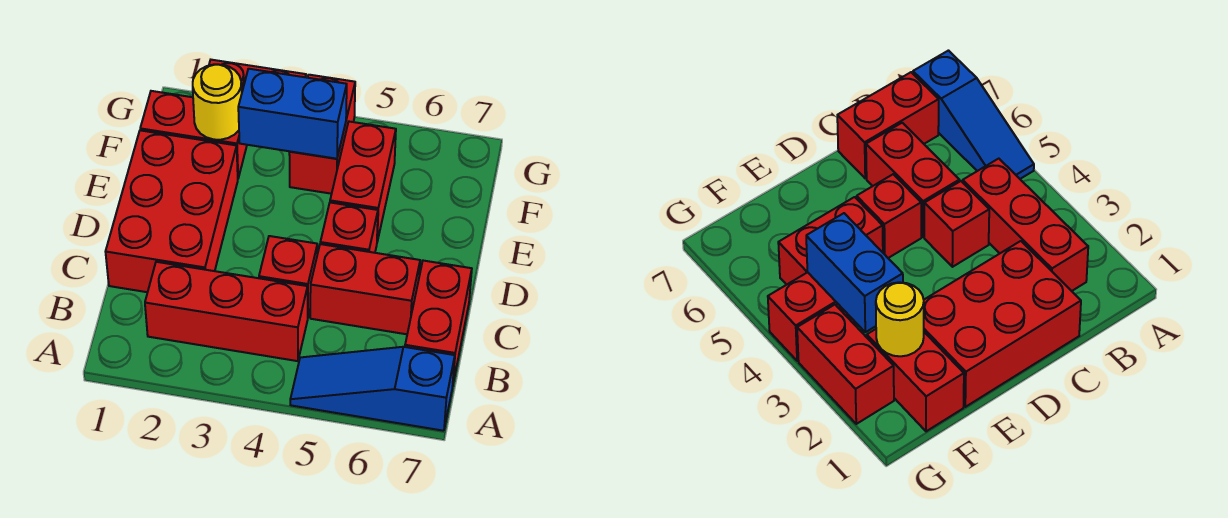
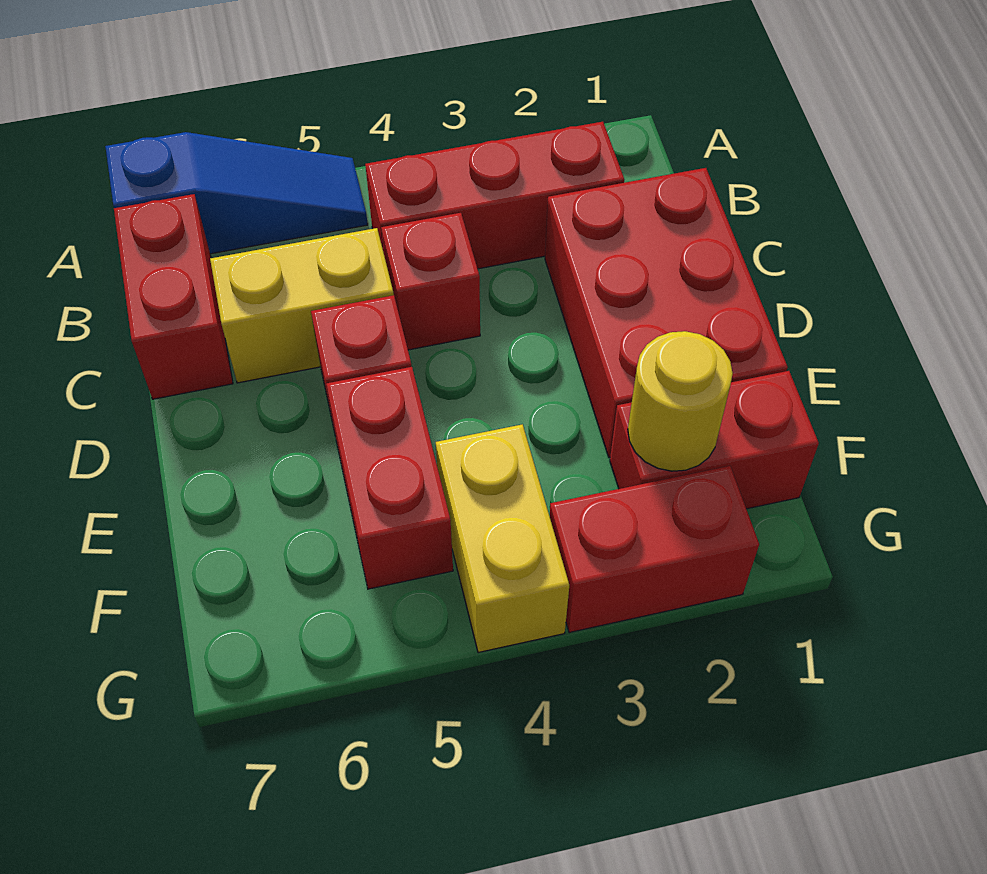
red brick C5:C6 level 1 -> yellow brick C5:C6 level 1
blue brick F3:F4 level 2 -> none
red brick F4:G4 level 1 -> yellow brick F4:G4 level 1

